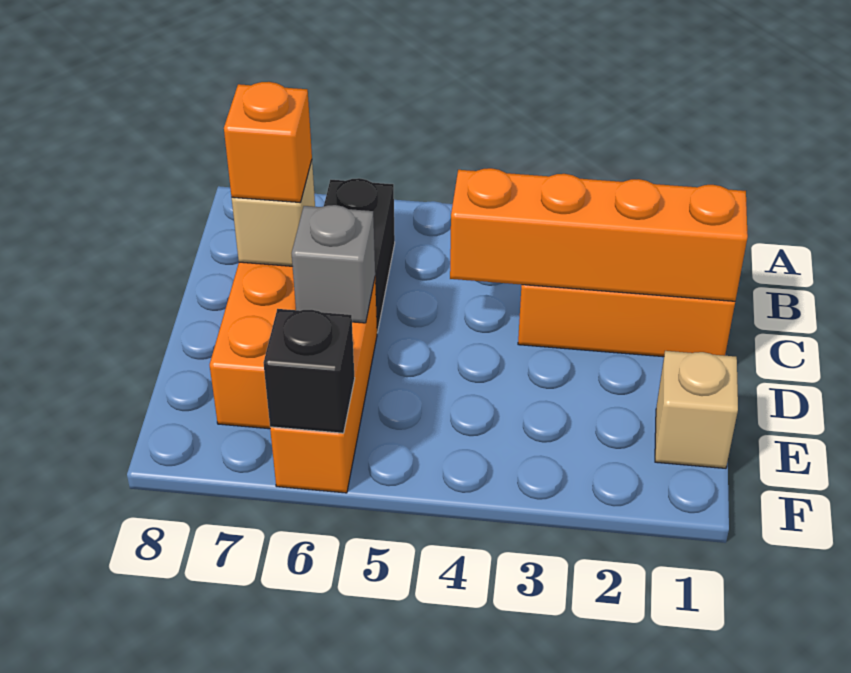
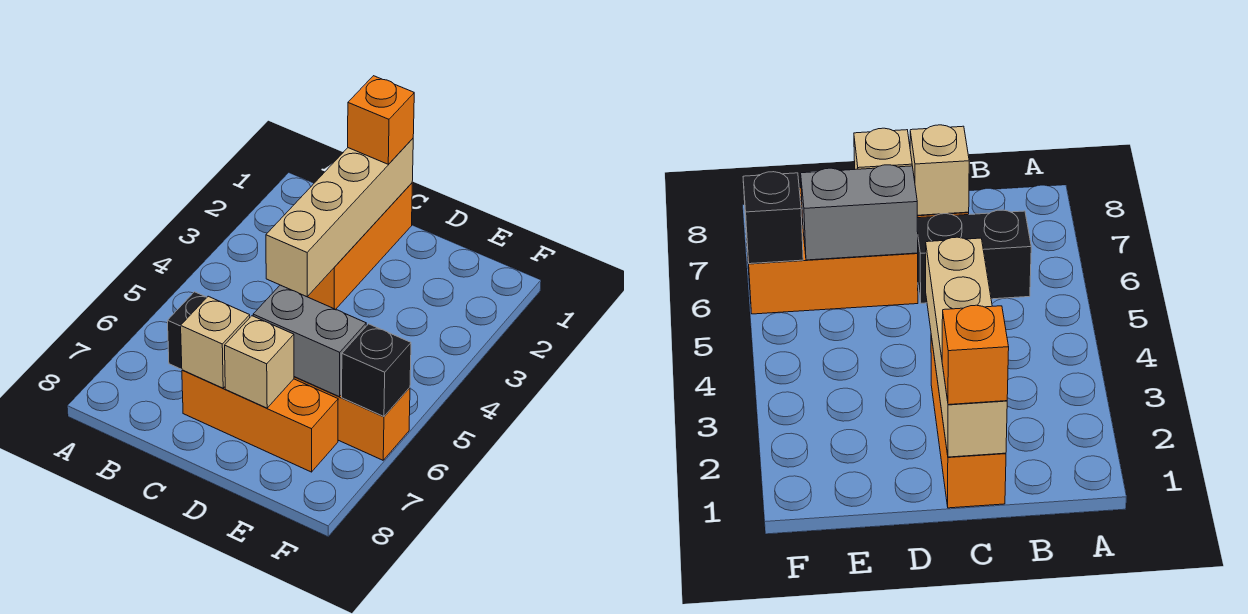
orange brick C1:C4 level 2 -> tan brick C1:C4 level 2
orange brick C7 level 3 -> orange brick C1 level 3
grey brick D6 level 2 -> grey brick D6:E6 level 2
tan brick E1 level 1 -> tan brick D7 level 2

